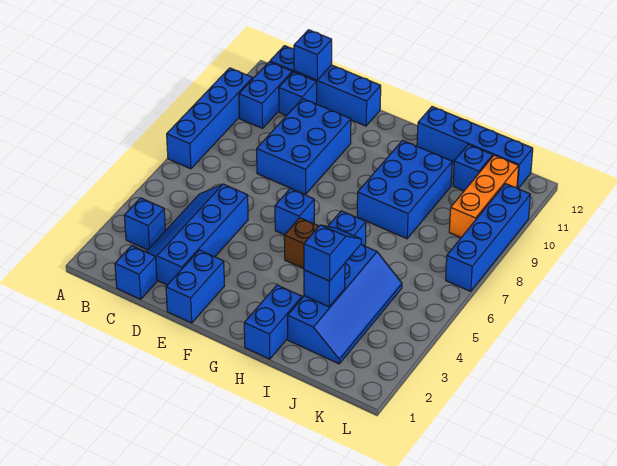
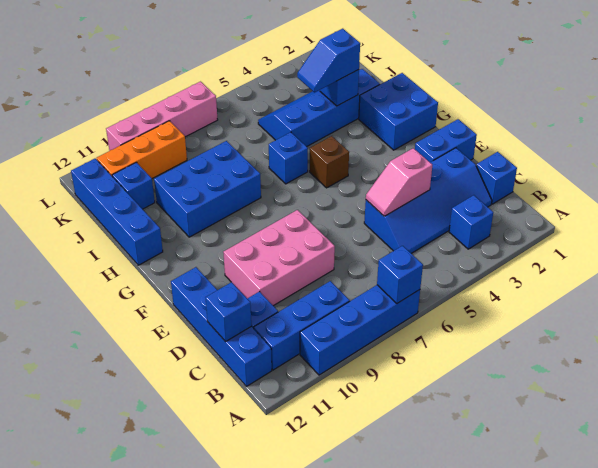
blue brick B10:B11 level 1 -> blue brick B9:B11 level 1
none -> pink slope D4:D5 level 2 top 4
blue brick D8:E10 level 1 -> pink brick D8:E10 level 1
blue brick F6 level 1 -> blue brick A7 level 2
blue brick H1:H2 level 1 -> blue brick G1:H2 level 1
blue brick L7:L10 level 1 -> pink brick L7:L10 level 1

